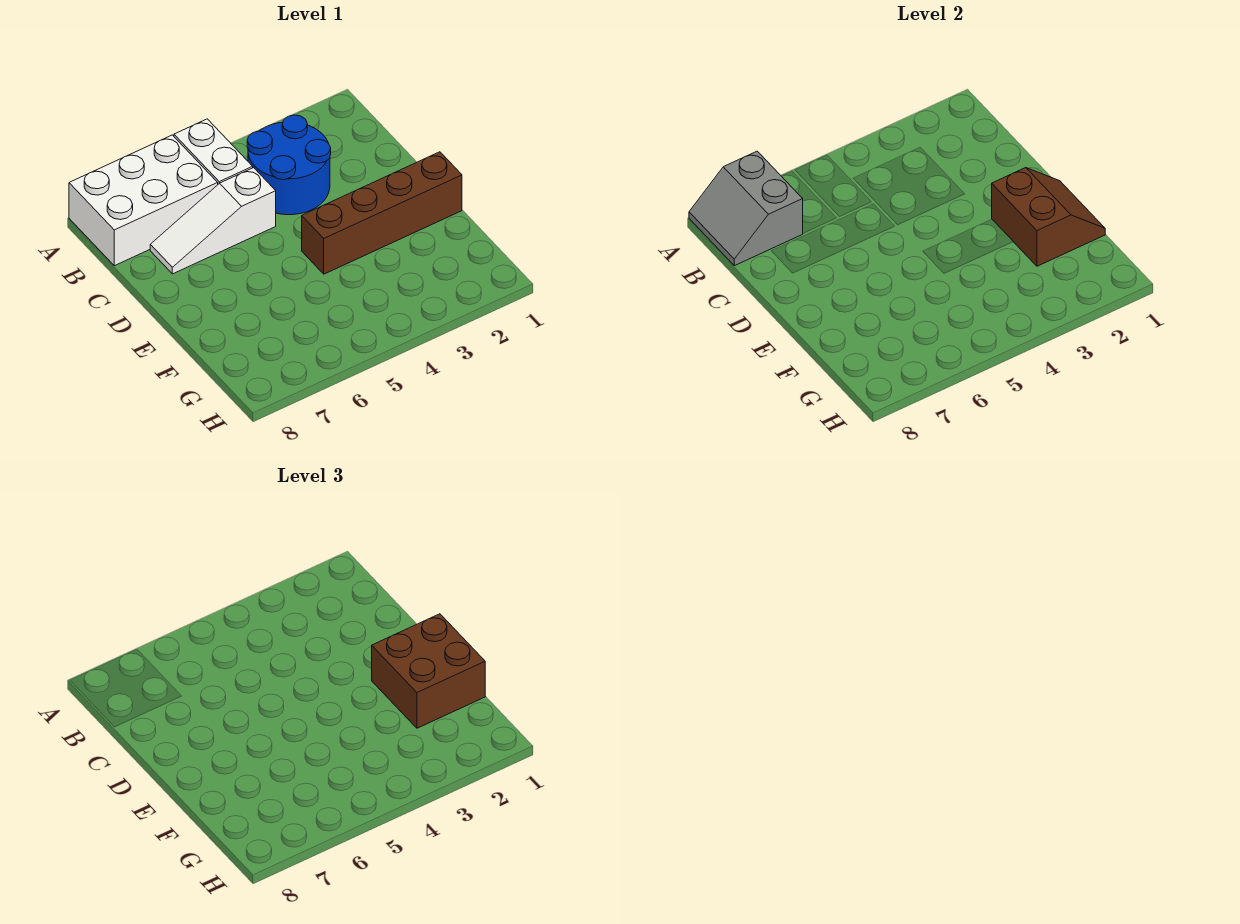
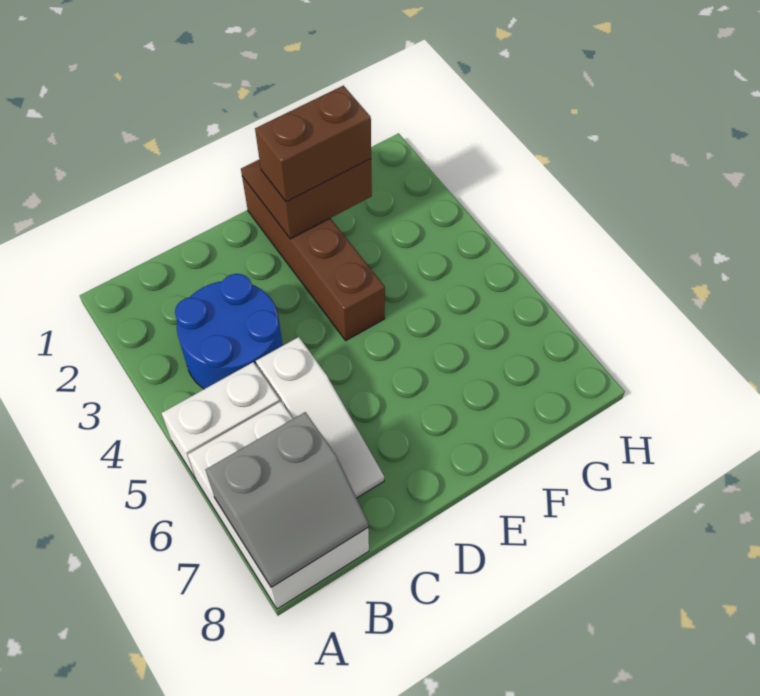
brown brick E1:F2 level 3 -> brown brick E2:F2 level 3

